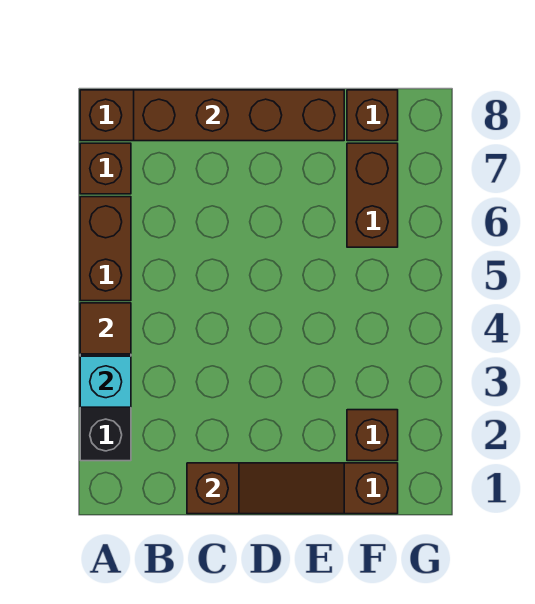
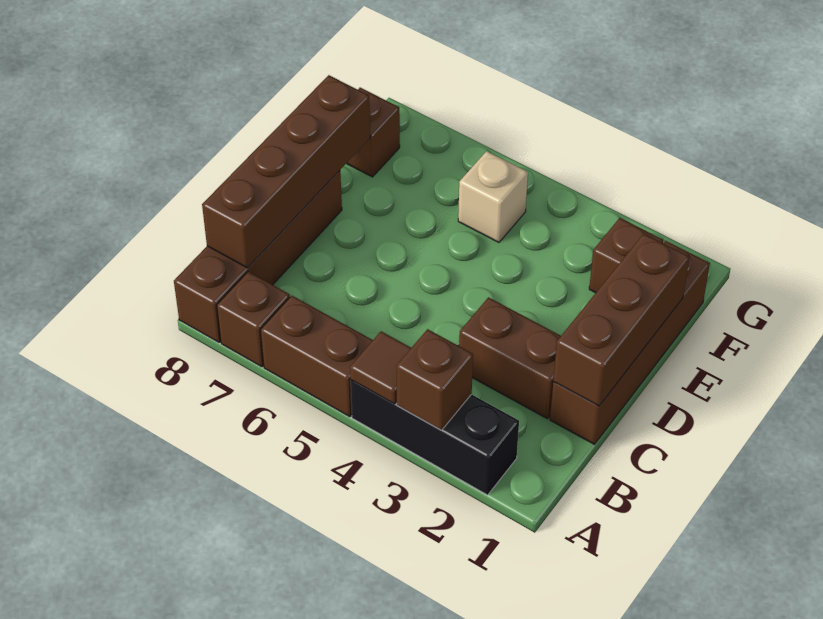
cyan brick A3 level 2 -> brown brick A3 level 2
brown slope C1:E1 level 2 top C -> brown brick C1:E1 level 2
none -> tan brick F5 level 1
brown brick F6:F7 level 1 -> brown brick C2:C3 level 1

